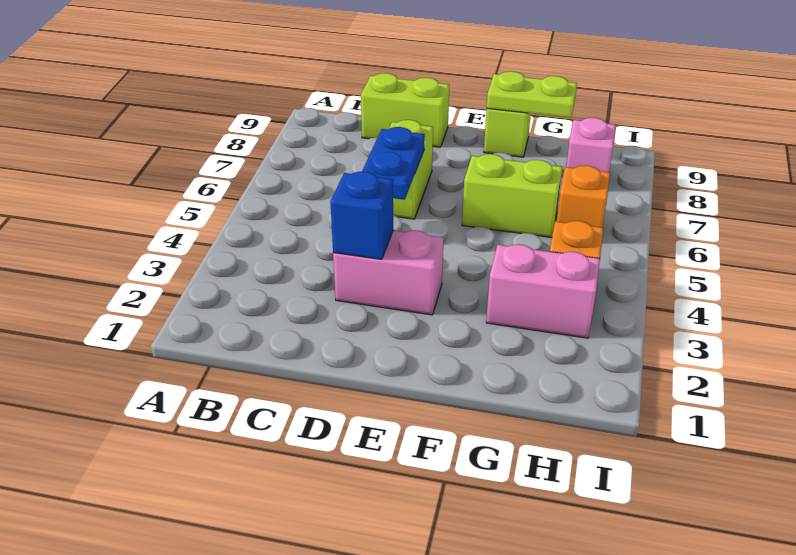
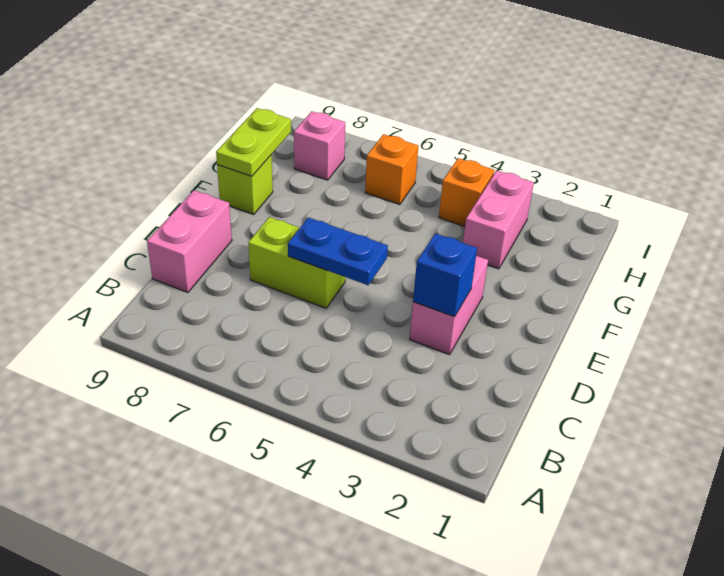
lime brick C9:D9 level 1 -> pink brick C9:D9 level 1
lime brick F6:G6 level 1 -> none

